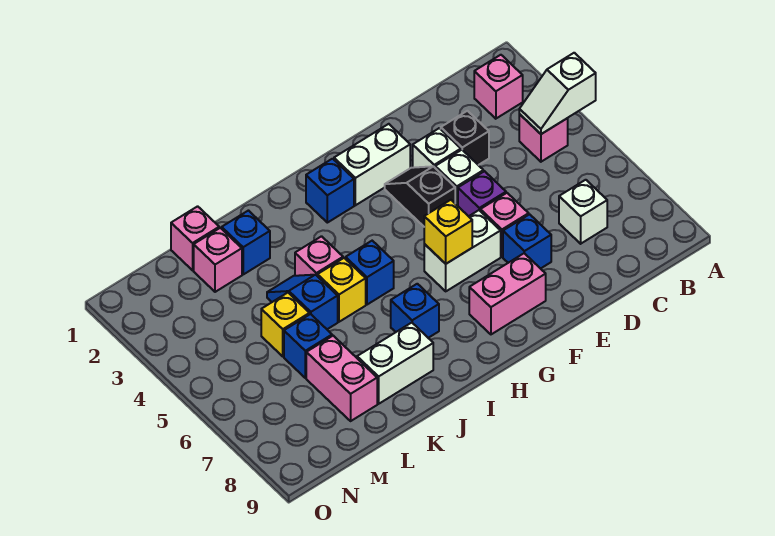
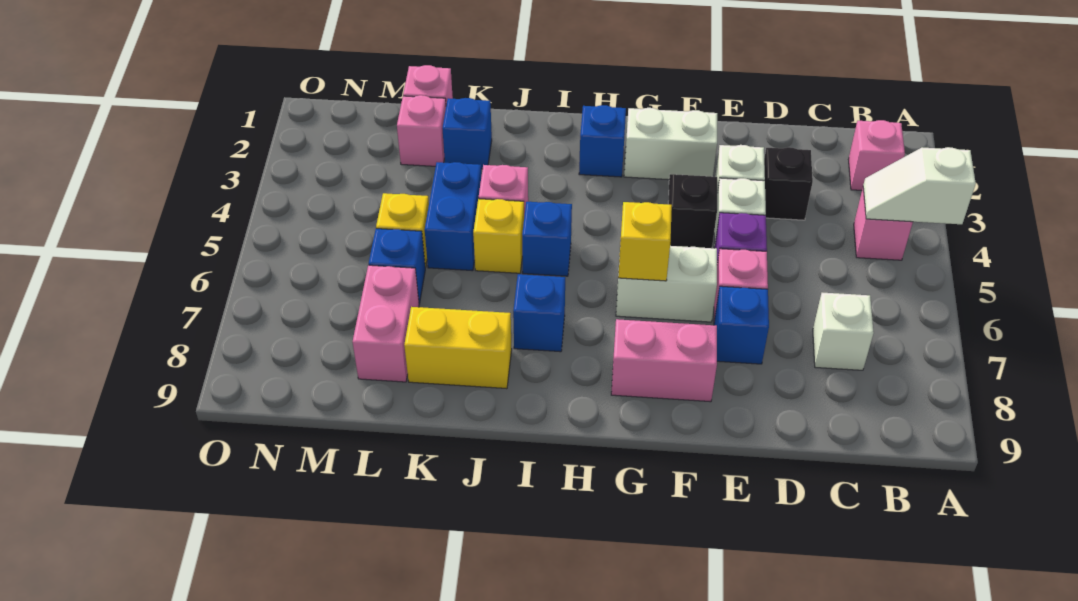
white brick J8:K8 level 1 -> yellow brick J8:K8 level 1
blue slope K4:K5 level 1 top 5 -> blue brick K4:K5 level 1

